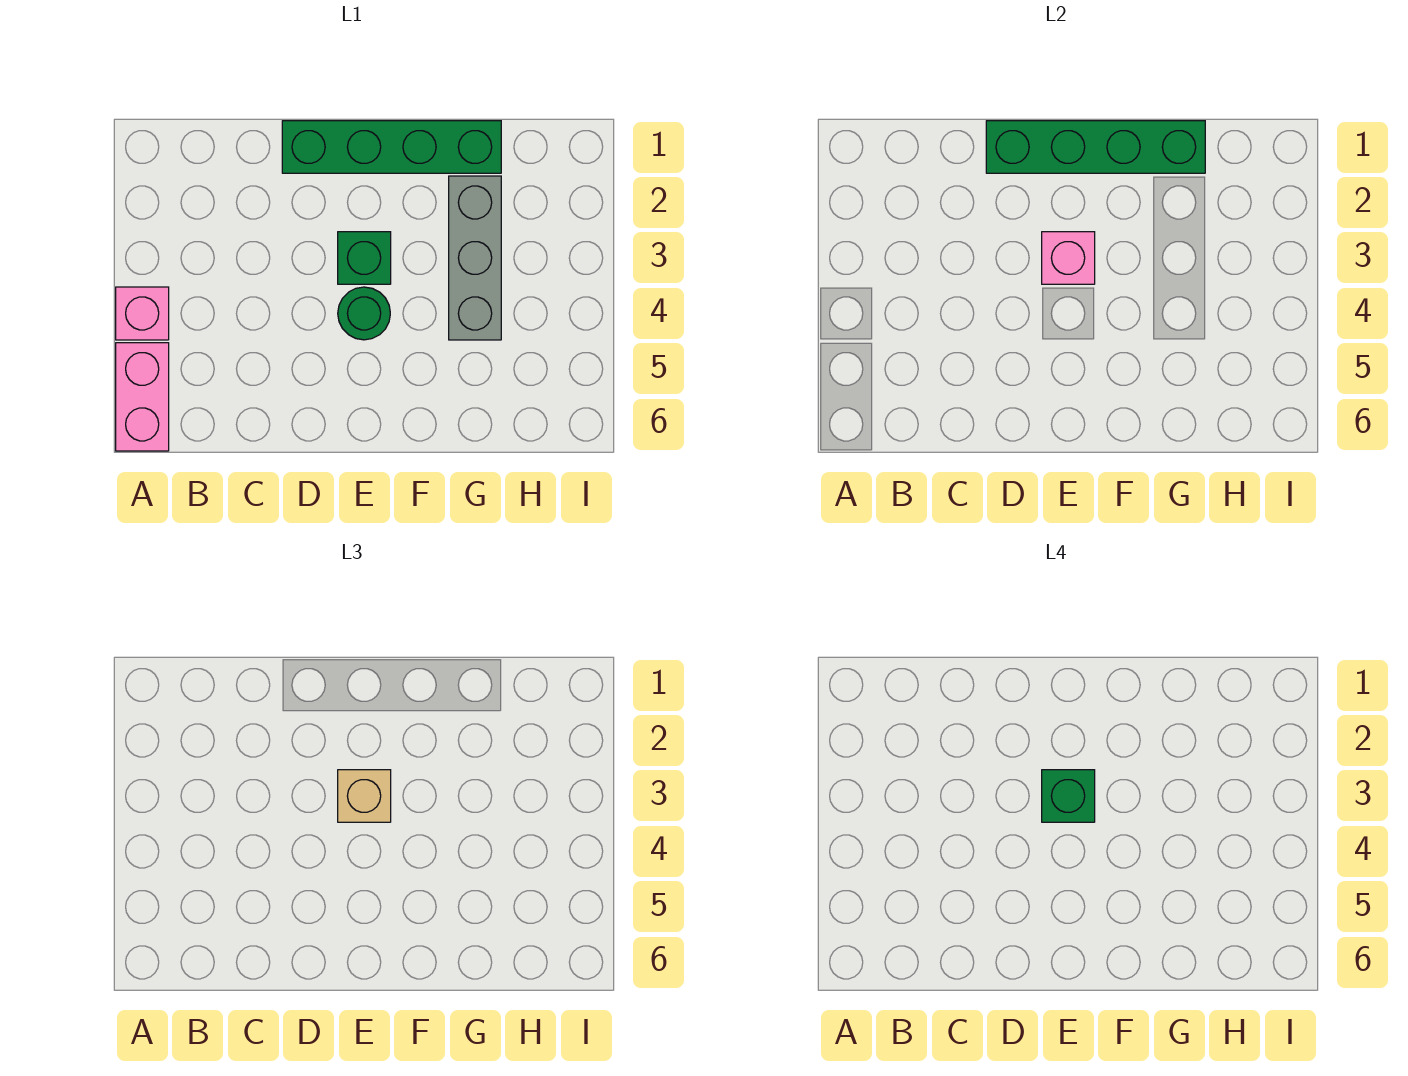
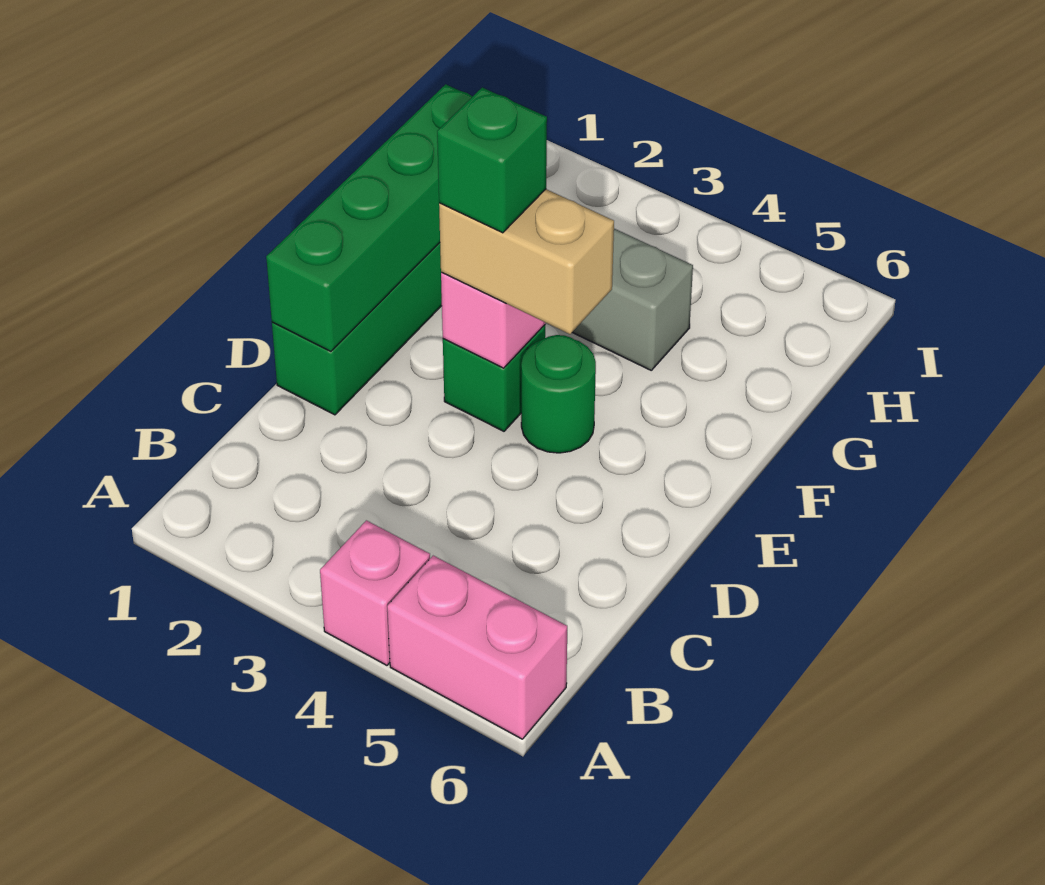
tan brick E3 level 3 -> tan brick E3:E4 level 3

